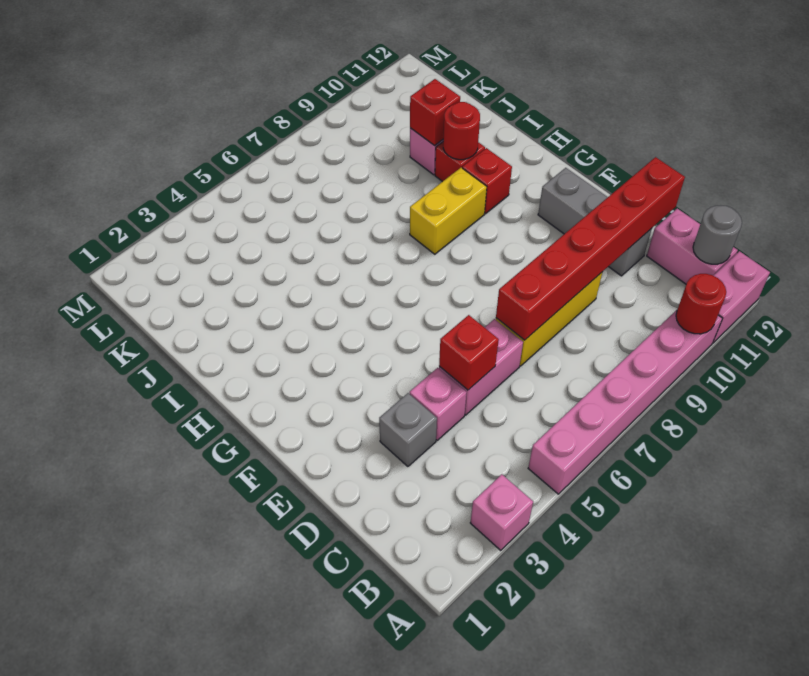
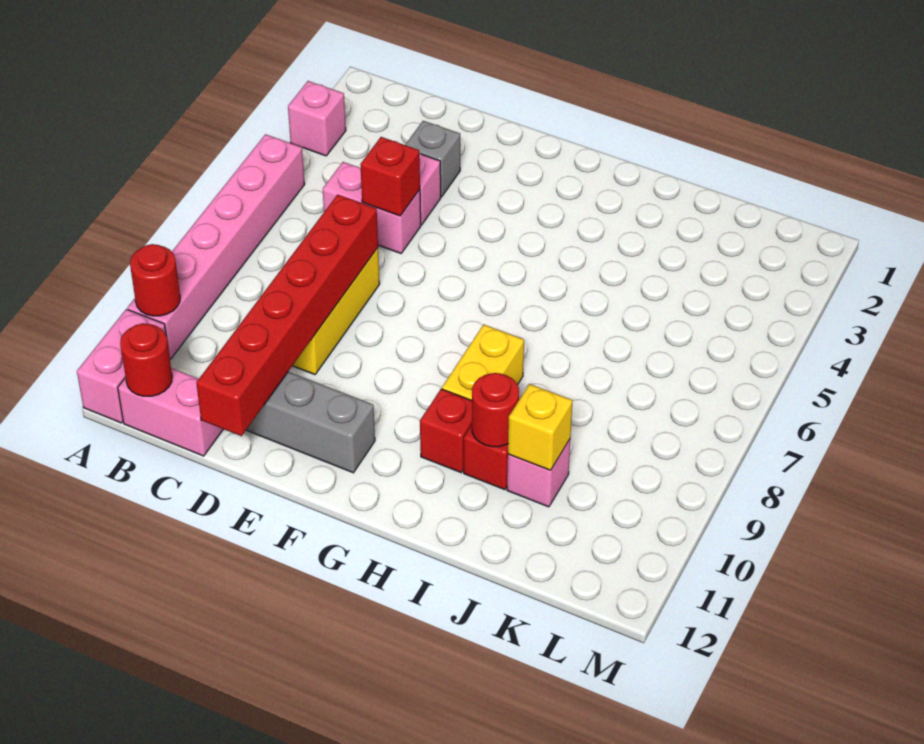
grey round brick B12 level 2 -> red round brick B12 level 2
pink brick D5:D6 level 1 -> pink brick C5:D5 level 1
red brick J10 level 2 -> yellow brick J10 level 2

